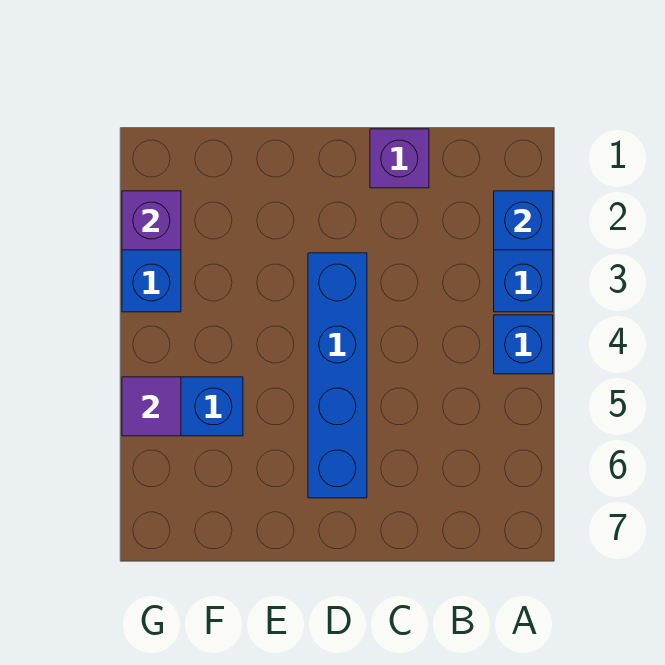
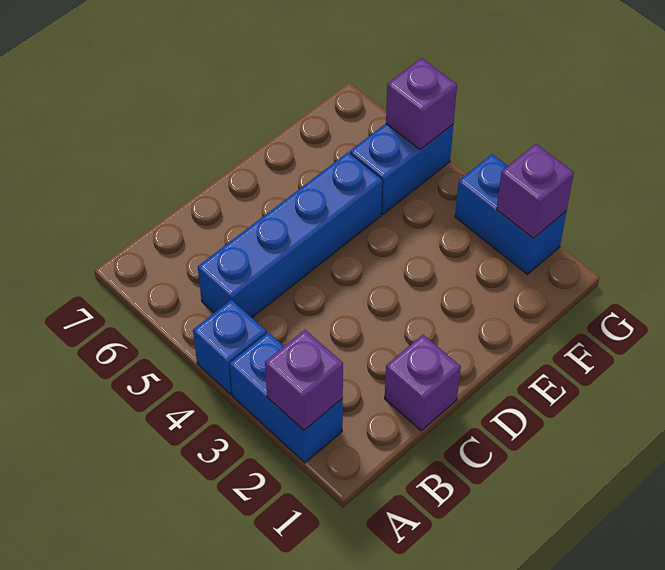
blue brick A2 level 2 -> purple brick A2 level 2
blue brick D3:D6 level 1 -> blue brick B5:E5 level 1
purple tile G5 level 2 -> purple brick G5 level 2

